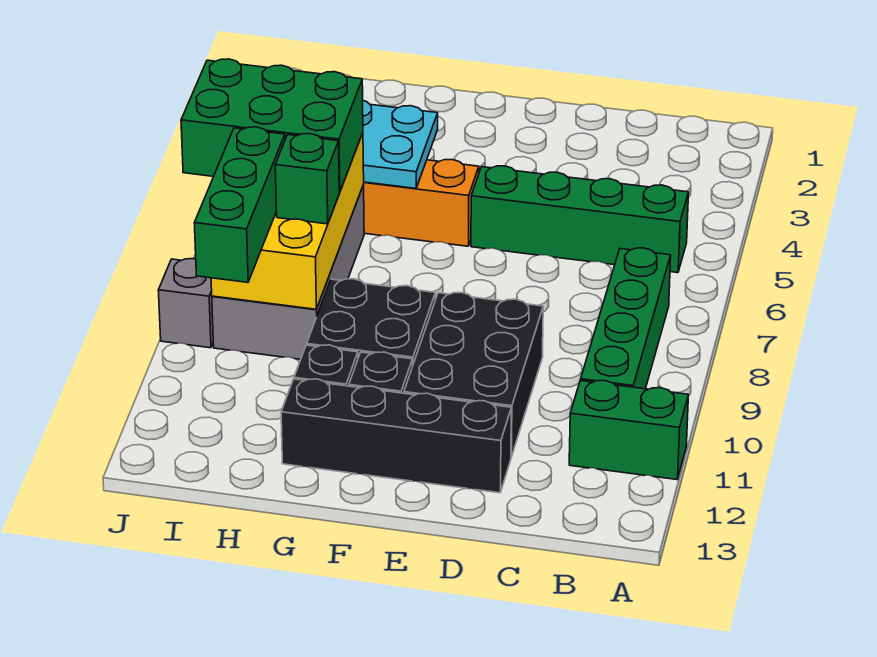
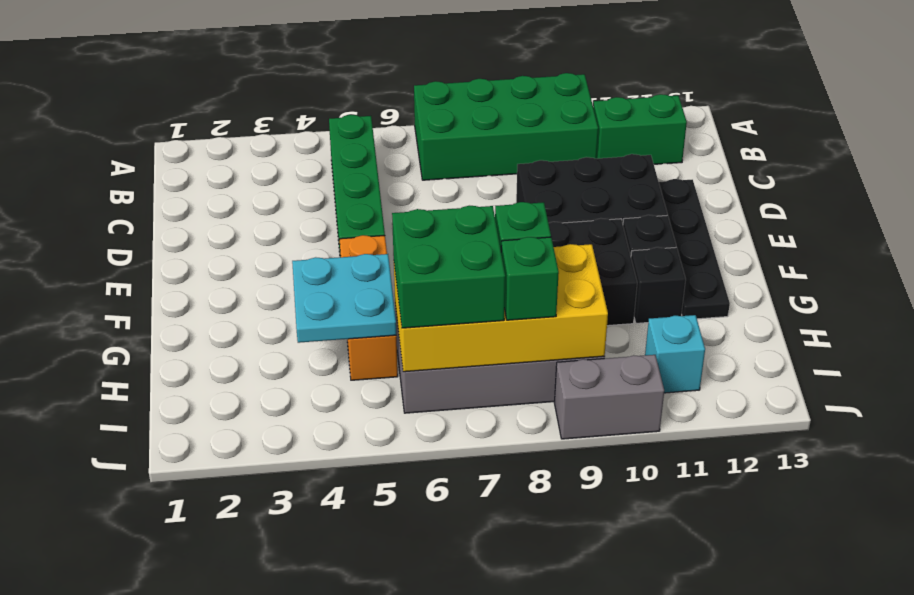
green brick A11:B11 level 1 -> green brick B11:B12 level 1
green brick B7:B10 level 1 -> green brick A7:B10 level 1
black brick D12:G12 level 1 -> black plate D12:G12 level 1
green brick H6:J7 level 3 -> green brick H6:I7 level 3
green brick I8:I10 level 3 -> green brick I8 level 3
none -> cyan brick I11 level 1
grey brick J9 level 1 -> grey brick J9:J10 level 1

